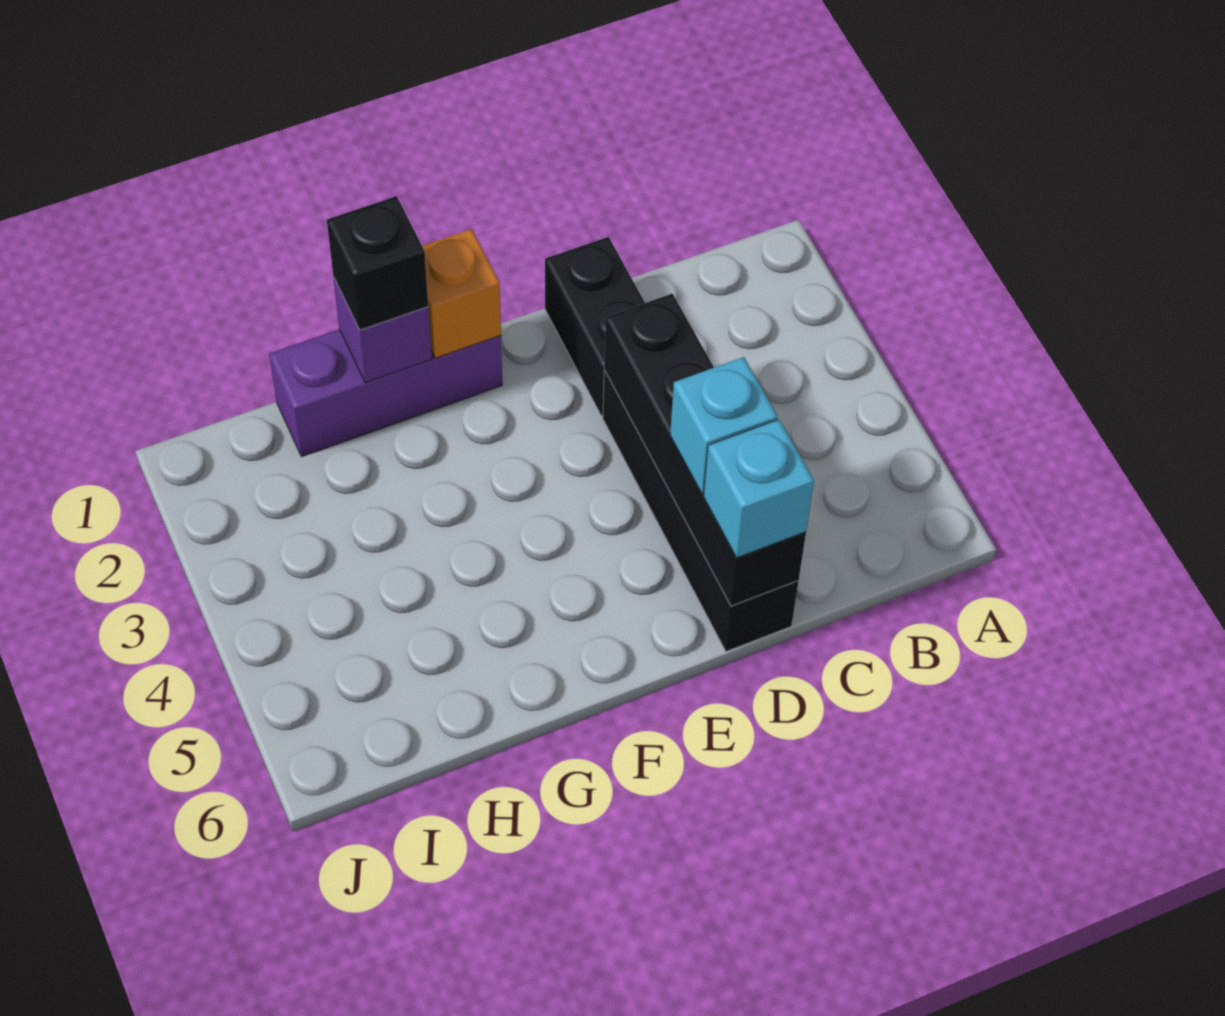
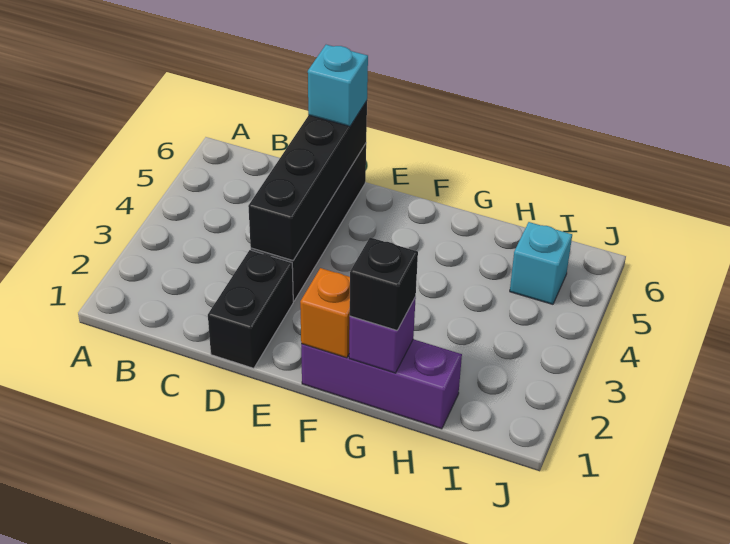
cyan brick D5 level 3 -> cyan brick I5 level 1

